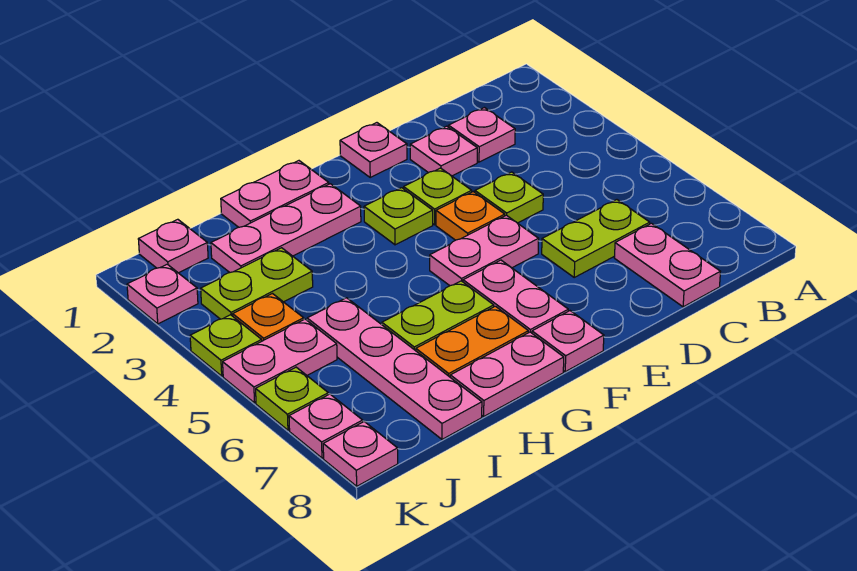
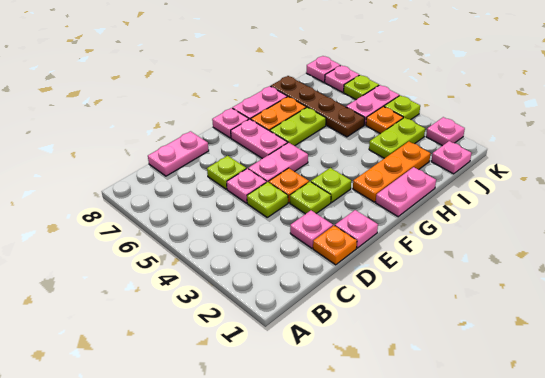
pink plate C2 level 1 -> pink plate D5 level 1
lime plate C6:D6 level 1 -> lime plate D6 level 1
pink plate C7:C8 level 1 -> pink plate C8:D8 level 1
none -> orange plate D1 level 1
pink plate G2:I2 level 1 -> orange plate G2:I2 level 1
pink plate I5:I8 level 1 -> brown plate I5:I8 level 1

